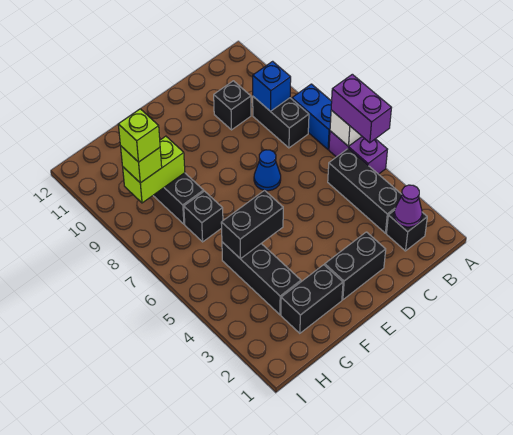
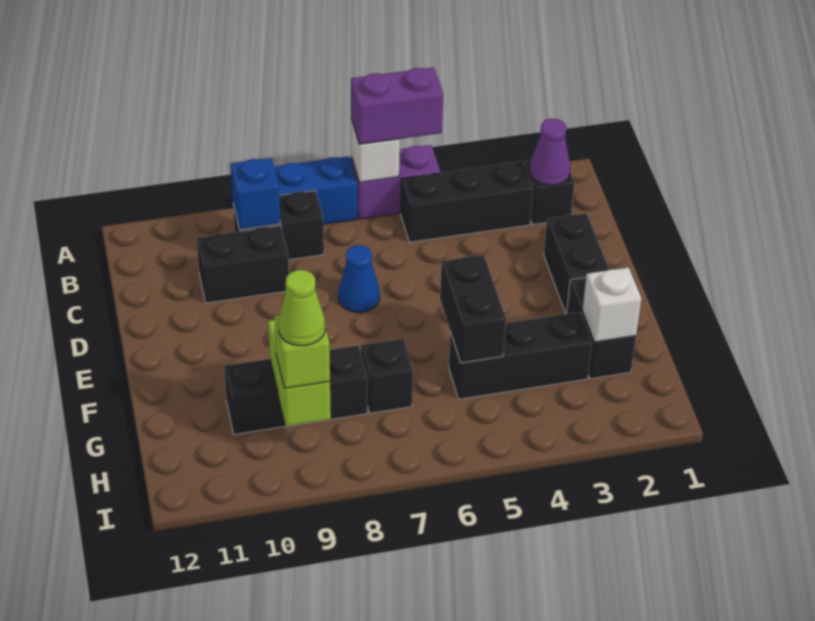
black brick C10 level 1 -> black brick C9:C10 level 1
none -> white brick G2 level 2
lime brick H9 level 4 -> lime cone H9 level 4

